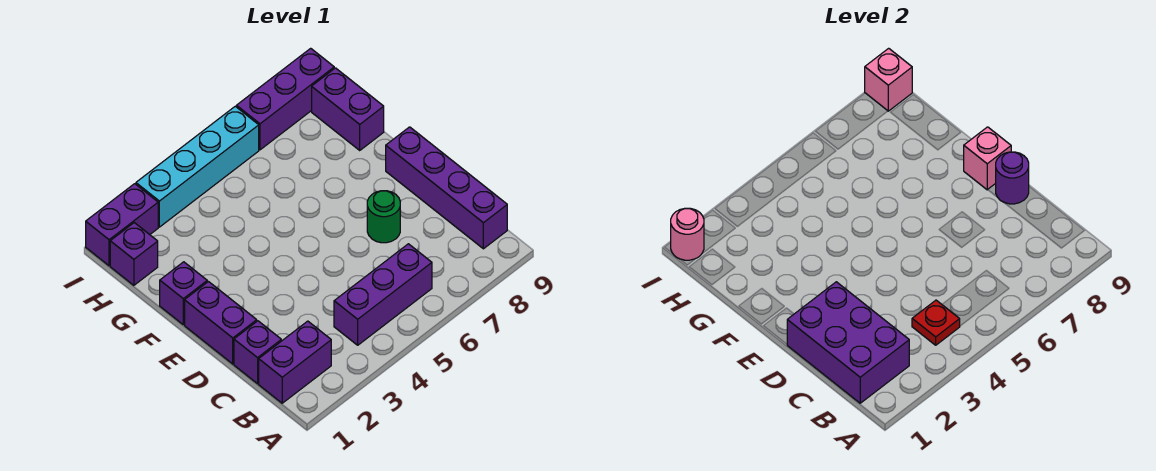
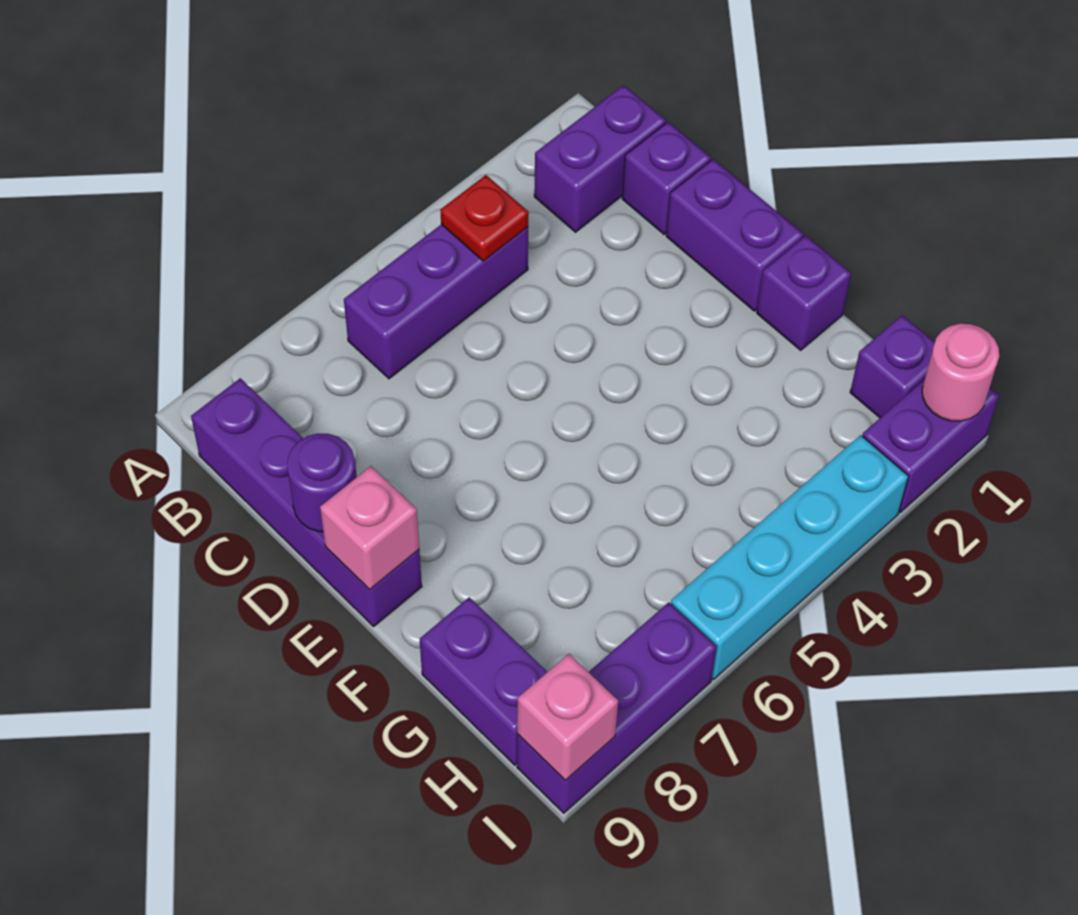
purple brick B1:D2 level 2 -> none
green round brick D7 level 1 -> none

